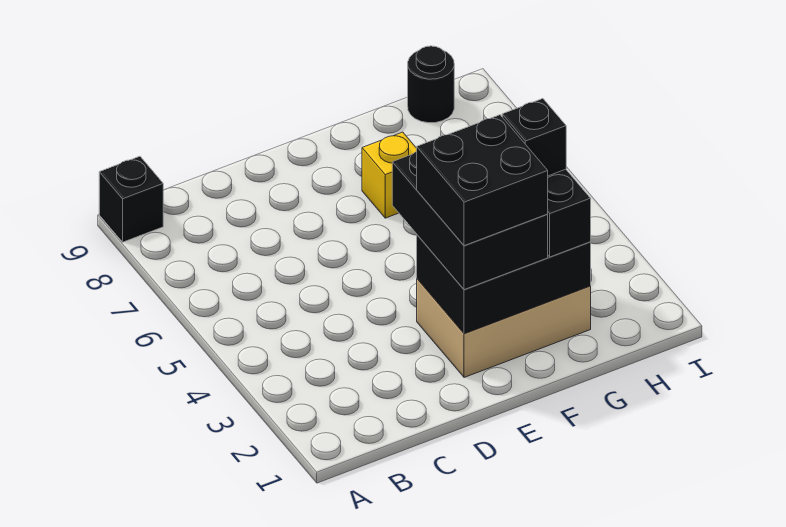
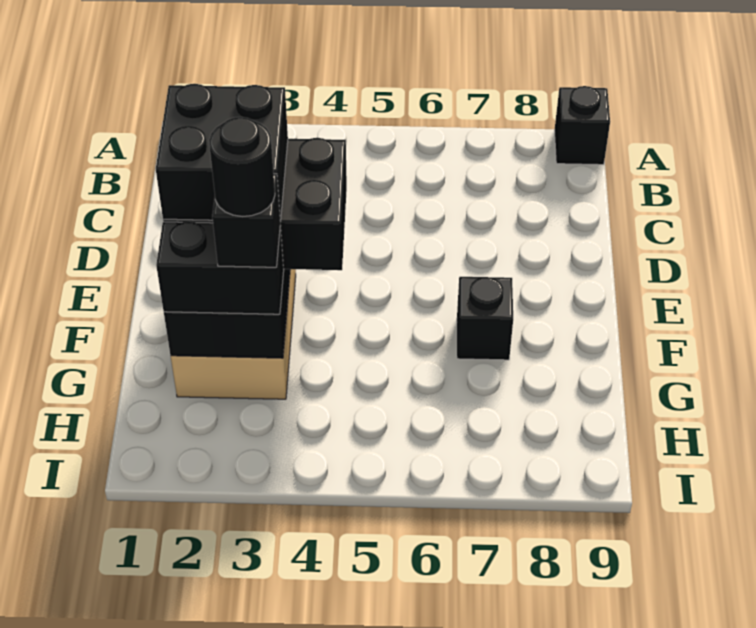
yellow brick F7 level 1 -> black brick F7 level 1
black round brick H9 level 1 -> black round brick G3 level 5

